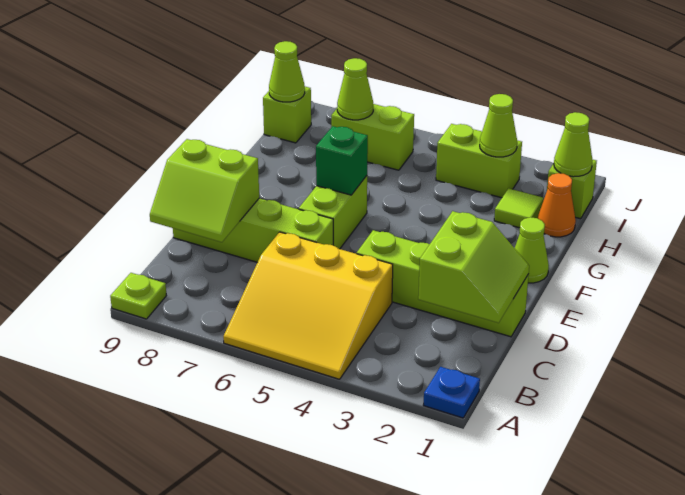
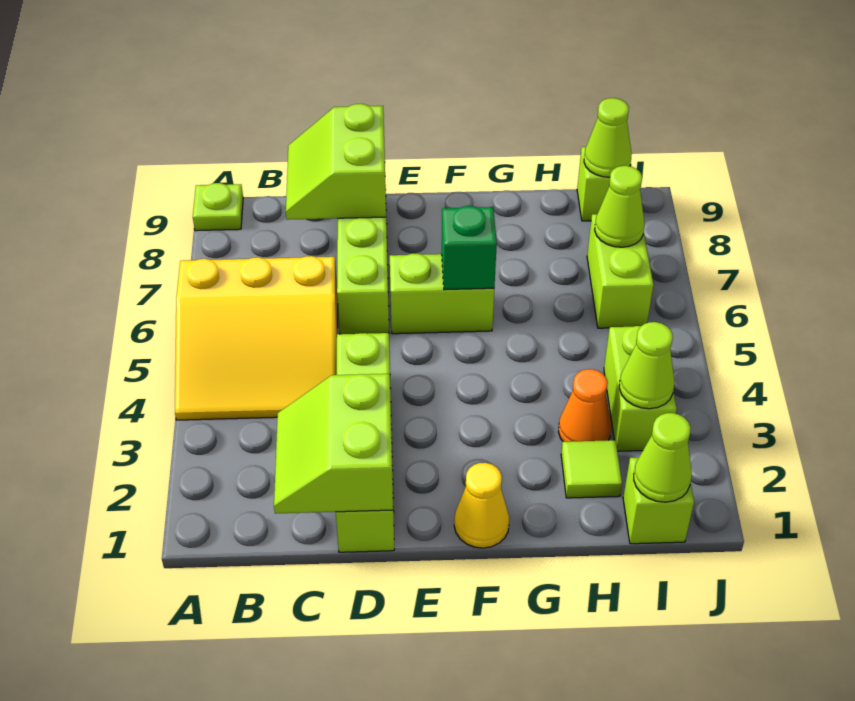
blue plate A1 level 1 -> none
yellow slope A4:C6 level 1 top C -> yellow slope A4:C6 level 1 top 6
lime slope C1:D2 level 2 top 2 -> lime slope C1:D2 level 2 top D
lime cone F1 level 1 -> yellow cone F1 level 1
orange cone H1 level 1 -> orange cone H3 level 1

